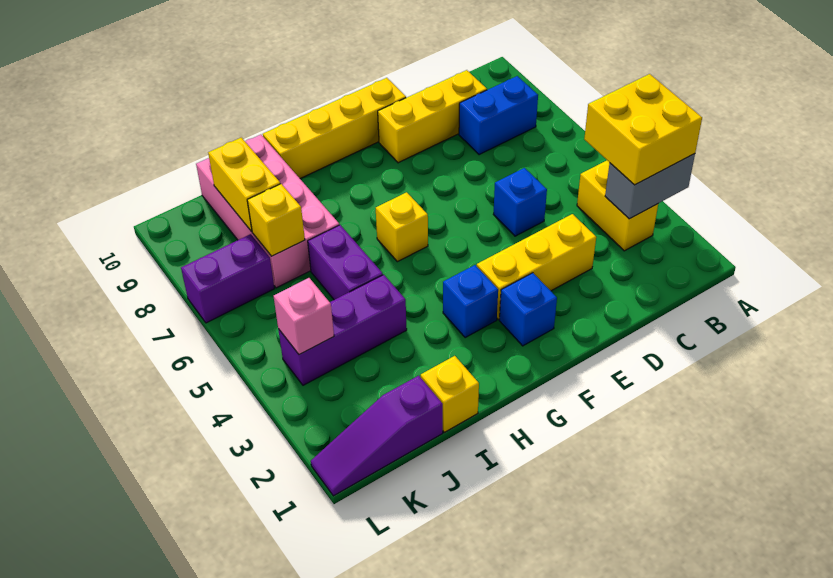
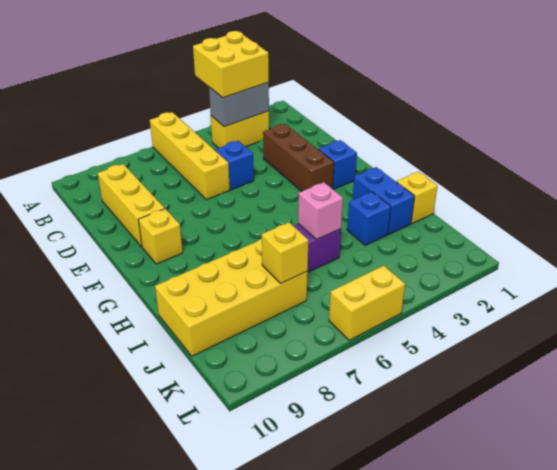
grey brick A3:B3 level 2 -> grey brick B3:B4 level 2
blue brick B8:C8 level 1 -> blue brick H2:I2 level 1
yellow brick D3:F3 level 1 -> brown brick D3:F3 level 1
yellow brick E10:H10 level 1 -> yellow brick A6:D6 level 1
blue brick G3 level 1 -> blue brick I3 level 1
yellow brick G6 level 1 -> yellow brick F9 level 1
purple brick I4:K4 level 1 -> none
pink brick I7:J10 level 1 -> yellow brick I7:J10 level 1
purple slope J1:L1 level 1 top J -> none
yellow brick J8:J9 level 2 -> yellow brick L5:L6 level 1
pink brick K4 level 2 -> pink brick I5 level 2
purple brick K7:L7 level 1 -> none

